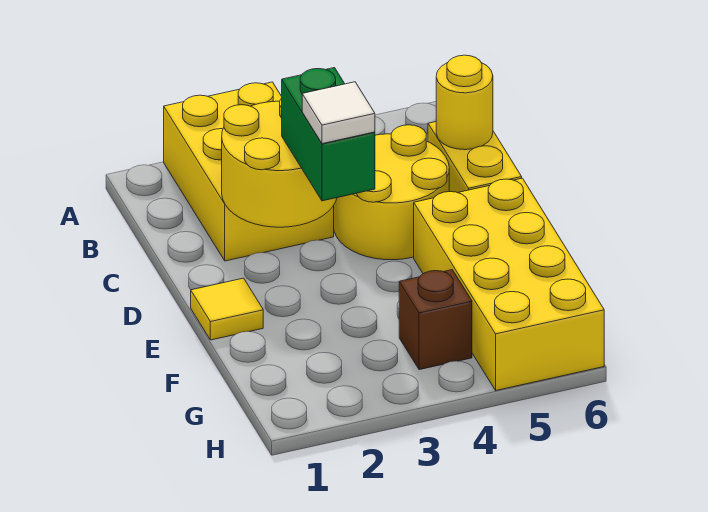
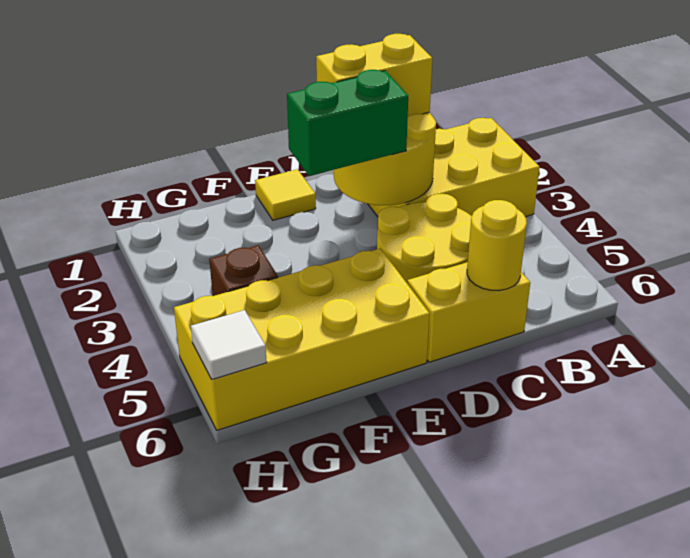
none -> yellow brick C2:D2 level 3
white tile E3 level 4 -> white tile H6 level 2

